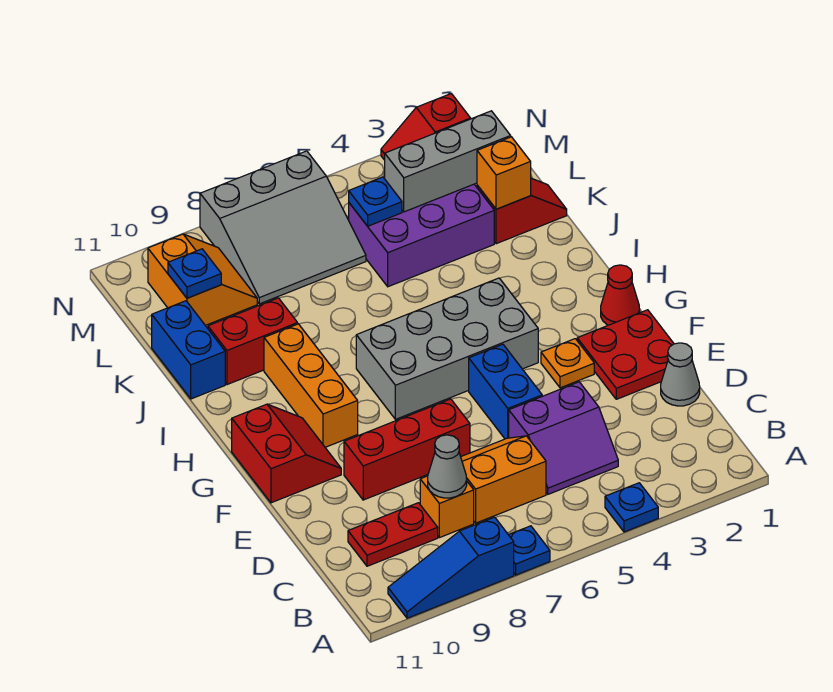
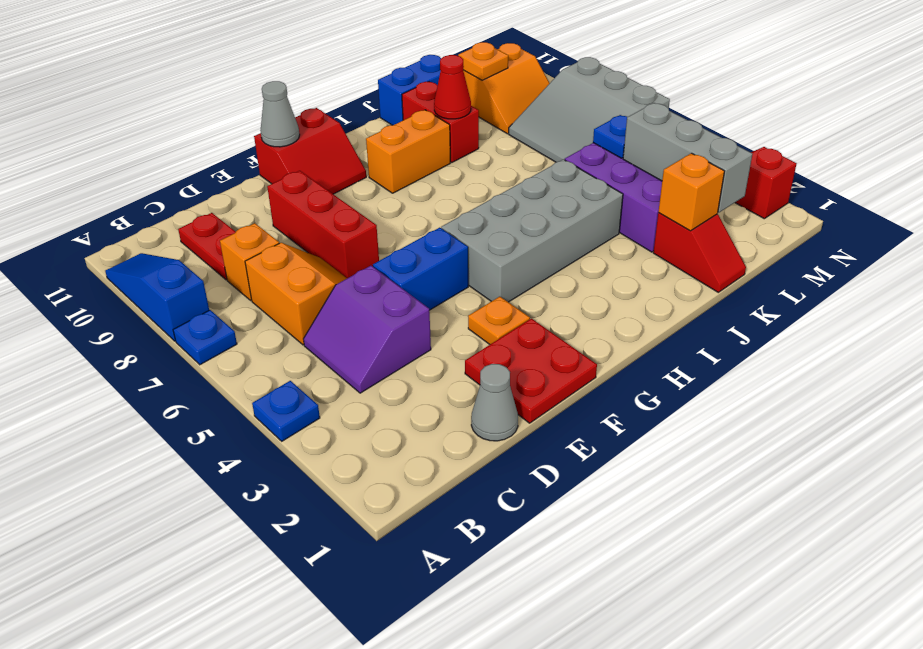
grey cone C8 level 2 -> grey cone F11 level 2
red cone G1 level 1 -> red cone J9 level 2
grey brick G4:H7 level 1 -> grey brick G4:J5 level 1
orange brick G9:I9 level 1 -> orange brick H9:I9 level 1
blue plate L10 level 2 -> orange plate L10 level 2

